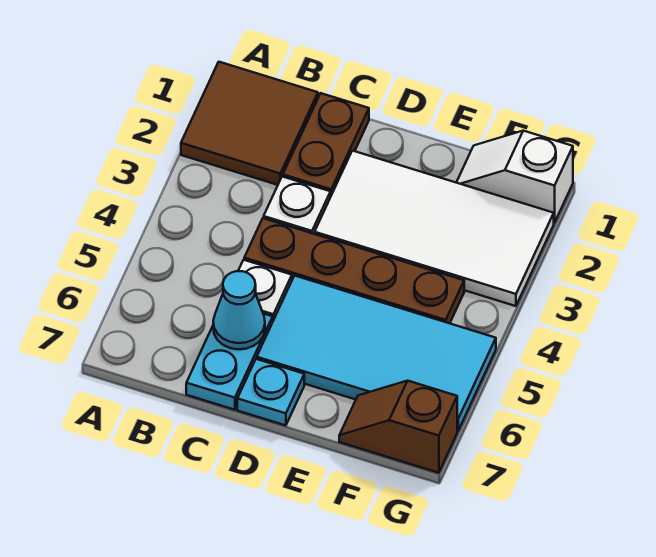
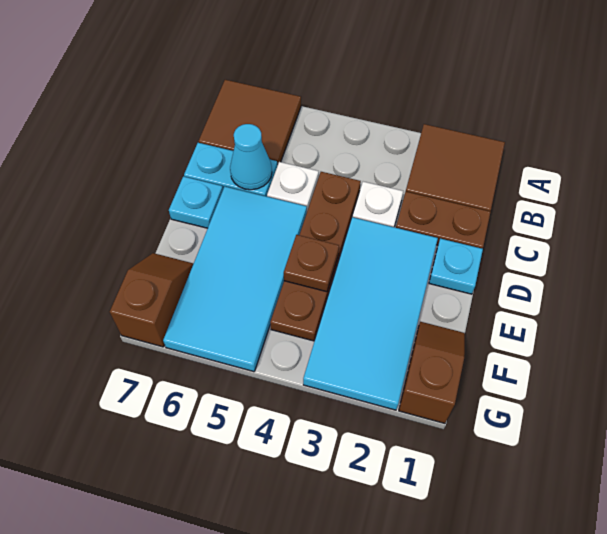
none -> brown tile A6:B7 level 1
none -> cyan plate D1 level 1
white tile D2:G3 level 1 -> cyan tile D2:G3 level 1
none -> brown plate E4 level 2
white slope F1:G1 level 1 top G -> brown slope F1:G1 level 1 top G

